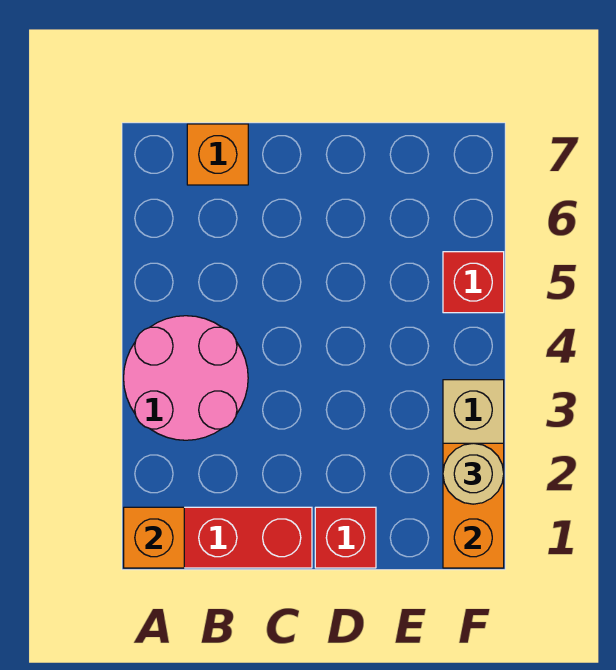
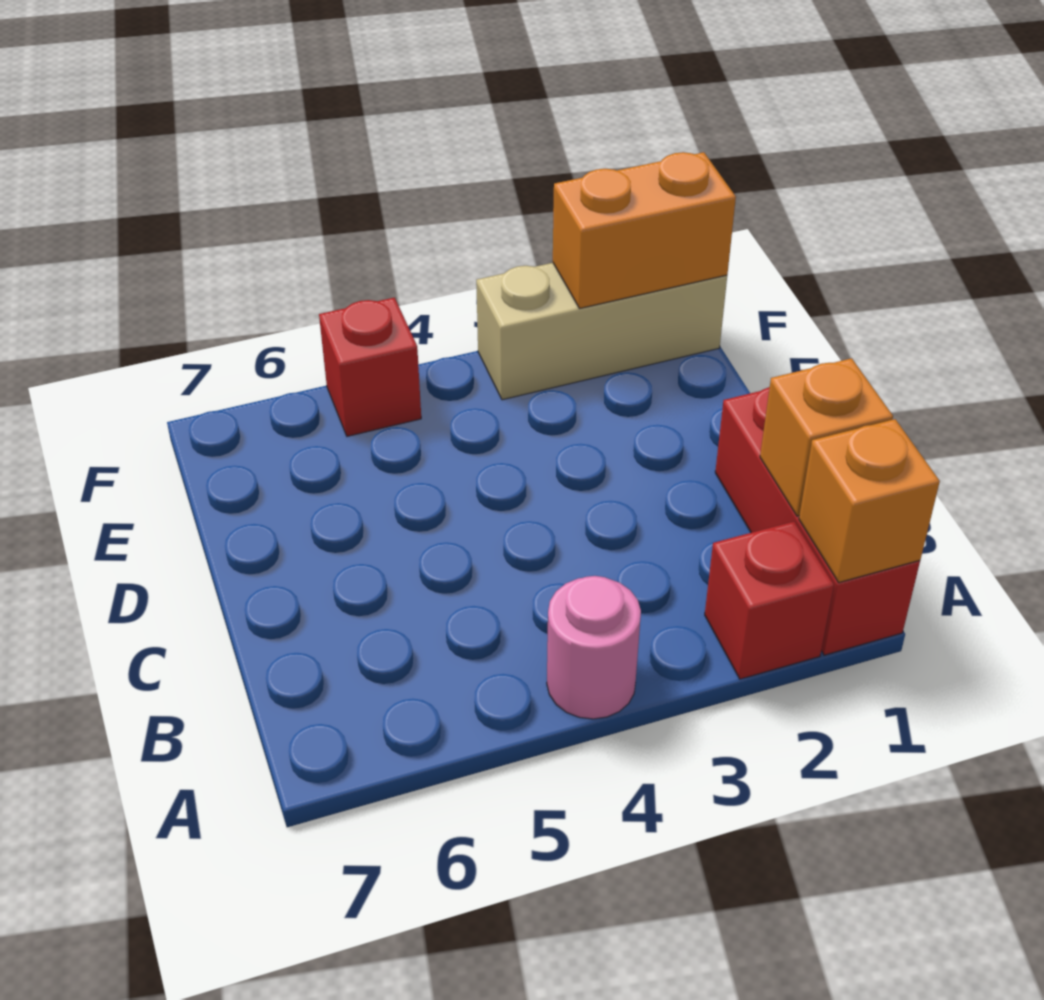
pink round brick A3:B4 level 1 -> pink round brick A4 level 1
orange brick B7 level 1 -> orange brick B1 level 2
red brick D1 level 1 -> red brick A2 level 1
tan round brick F2 level 3 -> none

